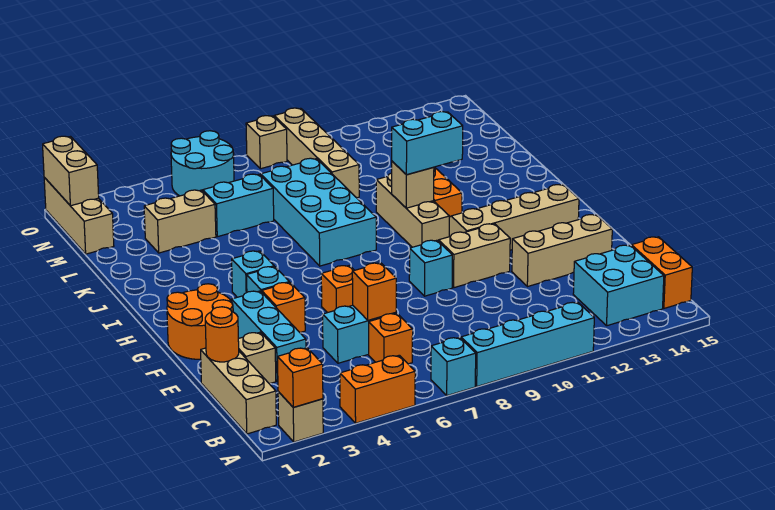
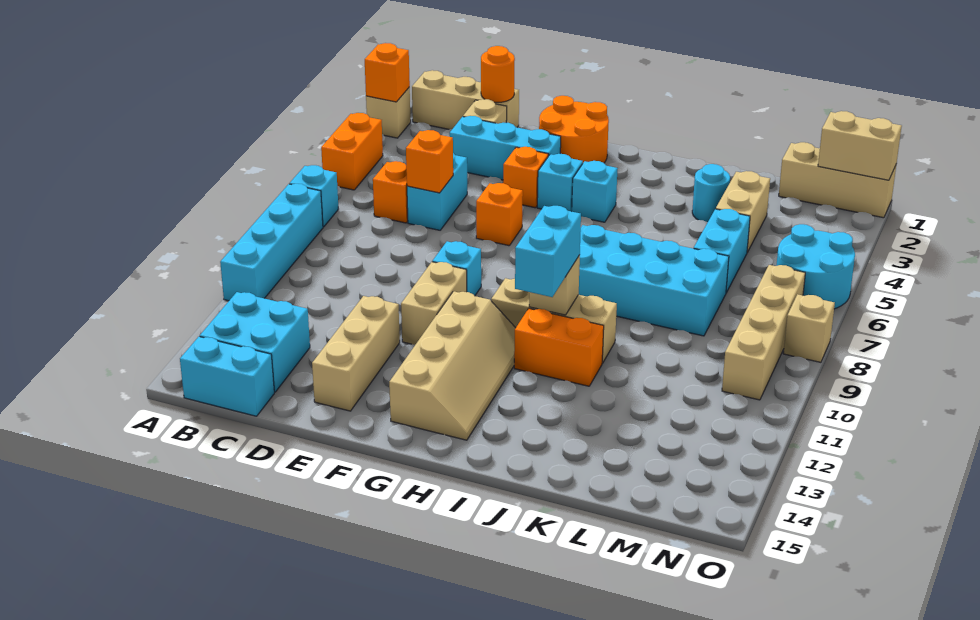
orange brick B15:C15 level 1 -> cyan brick B15:C15 level 1
none -> cyan round brick K3 level 1
tan brick L9:O9 level 1 -> tan brick N7:N10 level 1

